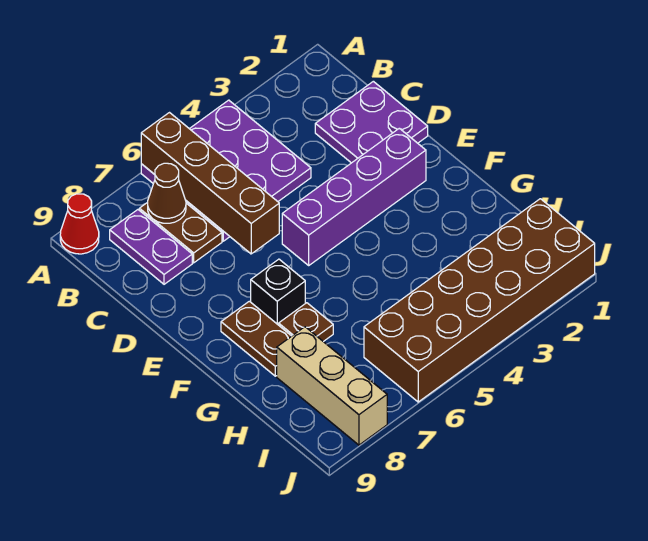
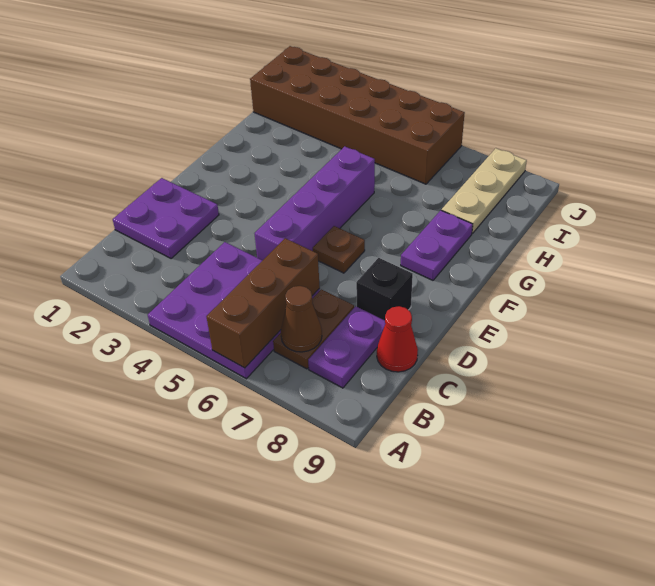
brown brick A6:D6 level 2 -> brown brick A6:C6 level 2
red cone A9 level 1 -> red cone C9 level 1
purple brick E2:E5 level 1 -> purple brick D5:G5 level 1
black brick F7 level 1 -> black brick D8 level 1
brown plate F8:G8 level 1 -> purple plate F8:G8 level 1
brown plate G7 level 1 -> brown plate E6 level 1
tan brick H8:J8 level 1 -> tan plate H8:J8 level 1

